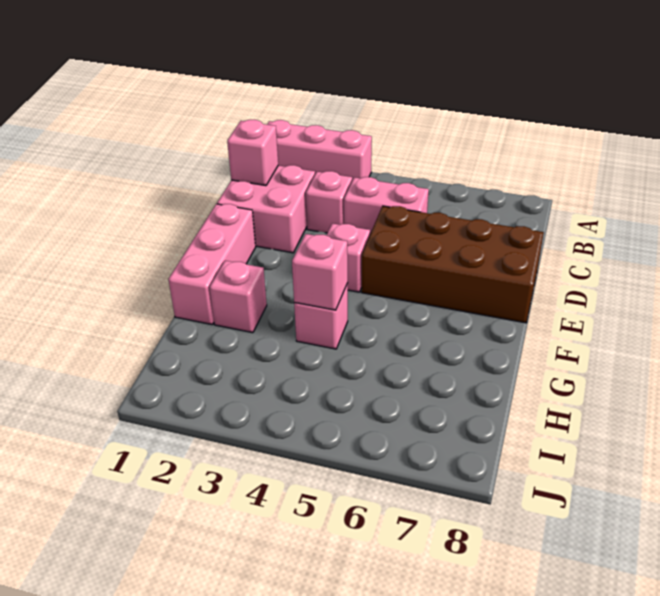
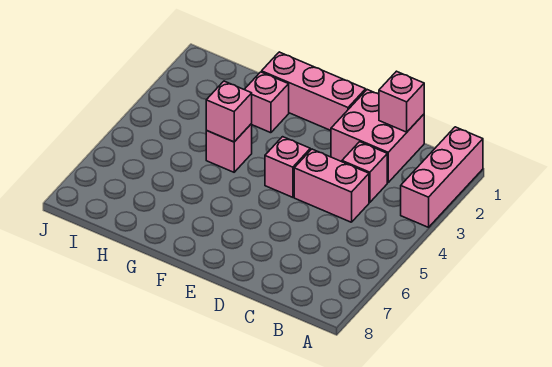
pink brick C4:C5 level 1 -> pink brick C4:D4 level 1
brown brick D5:E8 level 1 -> none

